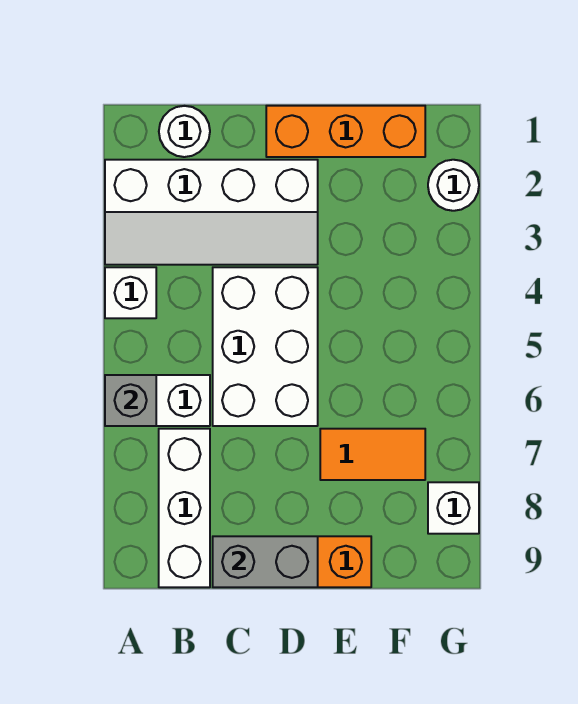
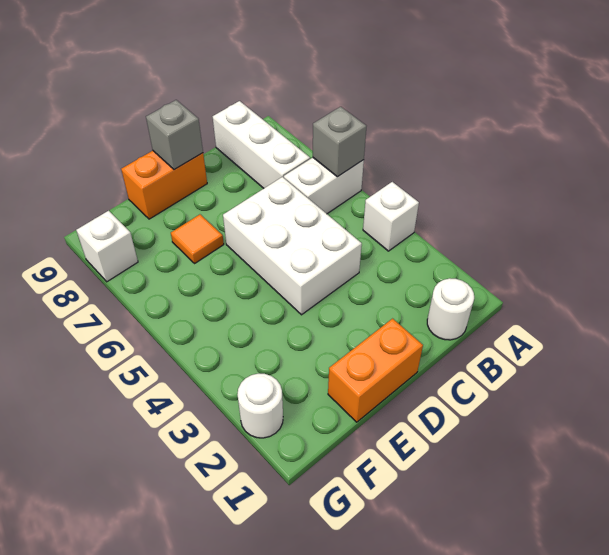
white slope A2:D3 level 1 top 2 -> none
grey brick C9:D9 level 2 -> grey brick D9 level 2
orange brick D1:F1 level 1 -> orange brick D1:E1 level 1
orange tile E7:F7 level 1 -> orange tile E7 level 1

